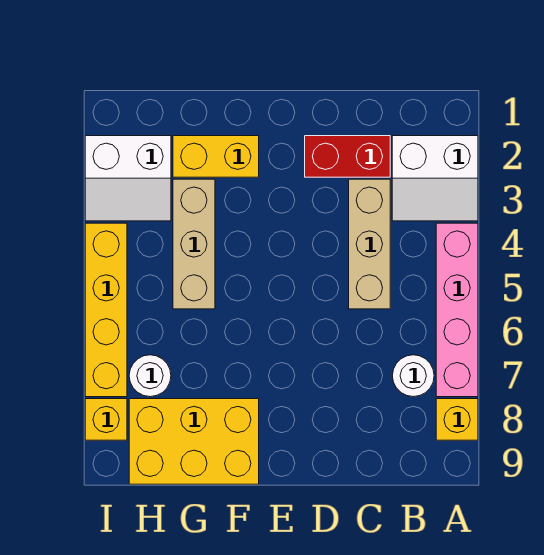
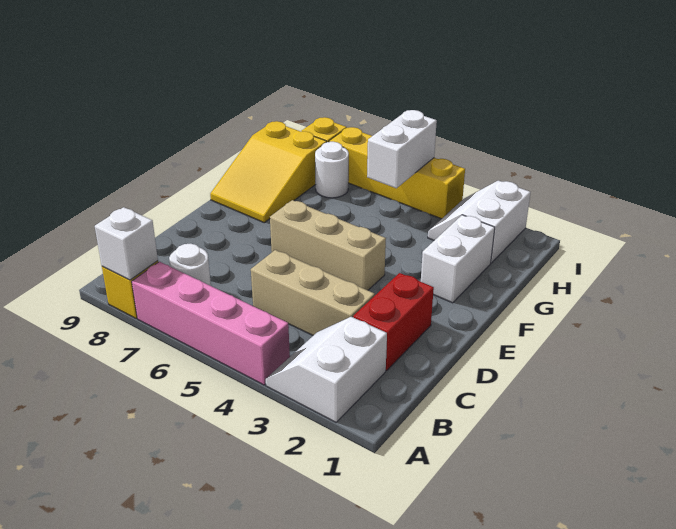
none -> white brick A8 level 2
yellow brick F2:G2 level 1 -> white brick F2:G2 level 1
yellow brick F8:H9 level 1 -> yellow slope F8:H9 level 1 top H
tan brick G3:G5 level 1 -> tan brick E4:E6 level 1
none -> white brick H5:I5 level 2

